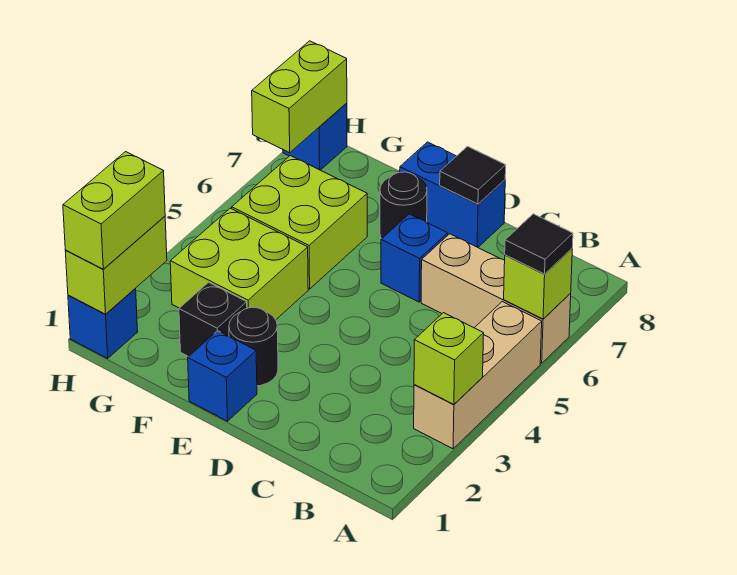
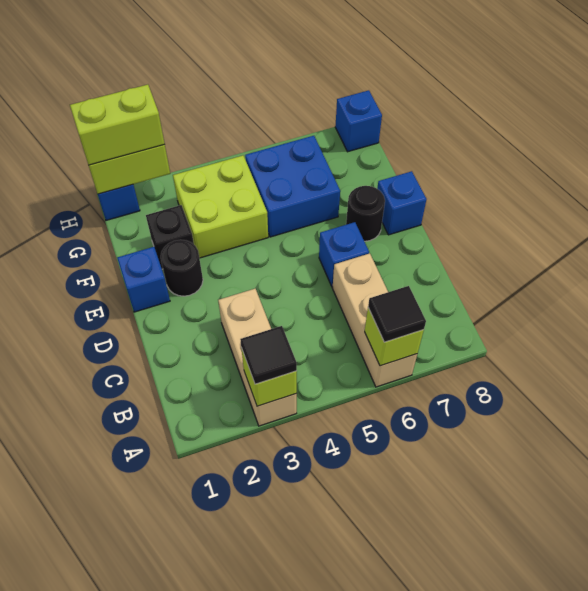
tan brick A3:A5 level 1 -> tan brick A3:C3 level 1
blue brick D8:E8 level 1 -> blue brick E8 level 1
black tile D8 level 2 -> black tile A3 level 3
lime brick F5:G6 level 1 -> blue brick F5:G6 level 1
lime brick H7:H8 level 2 -> none

